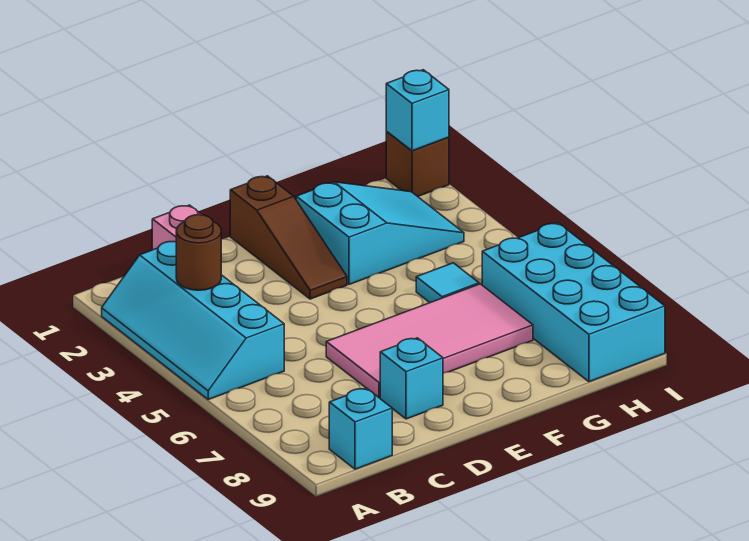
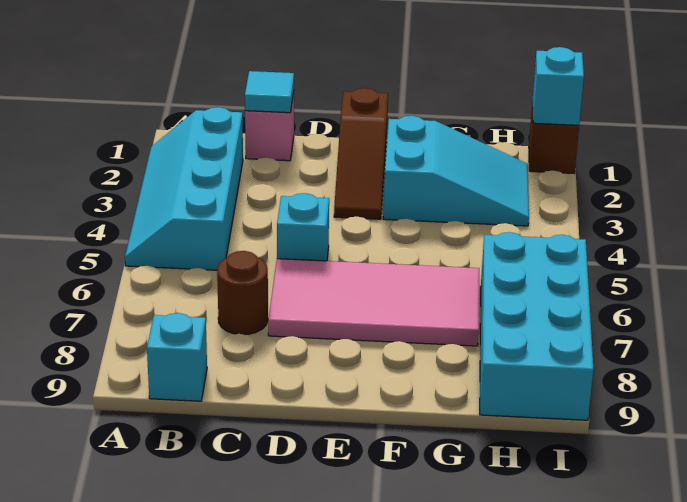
brown round brick B3 level 2 -> brown round brick C7 level 1
cyan brick D8 level 1 -> cyan brick D5 level 1
cyan tile G5 level 1 -> cyan tile C1 level 2

